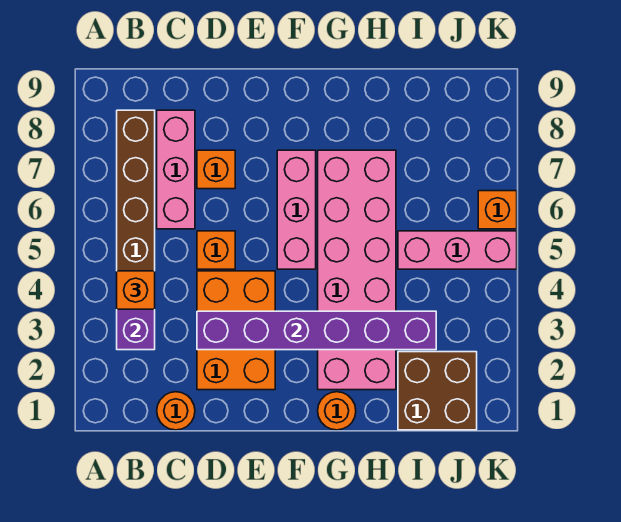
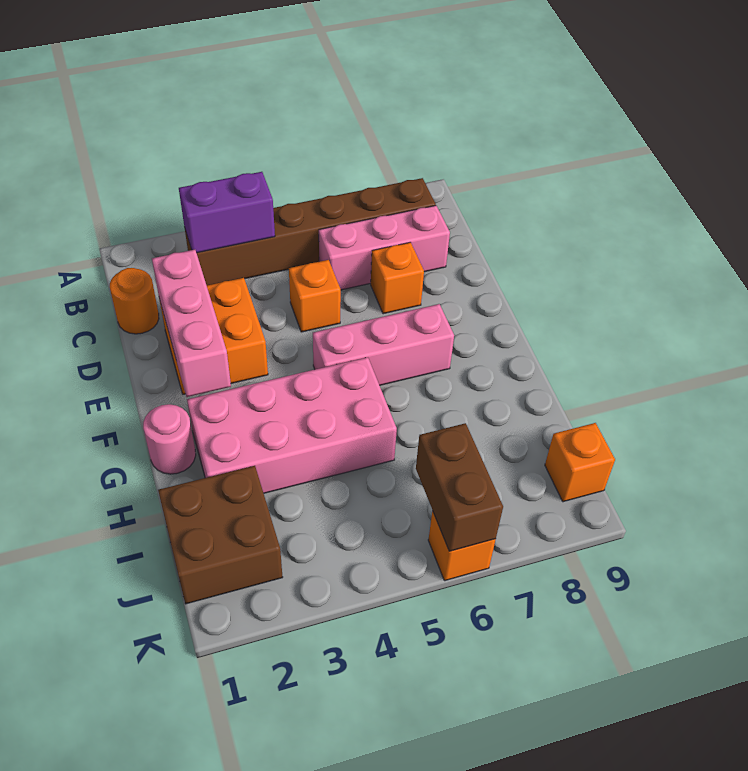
orange brick B4 level 3 -> orange brick J9 level 1
orange brick D2:E4 level 1 -> orange brick D2:E3 level 1
purple brick D3:I3 level 2 -> none
orange round brick G1 level 1 -> pink round brick G1 level 1
pink brick G2:H7 level 1 -> pink brick G2:H5 level 1
pink brick I5:K5 level 1 -> pink brick D2:F2 level 2
none -> brown brick J6:K6 level 2

